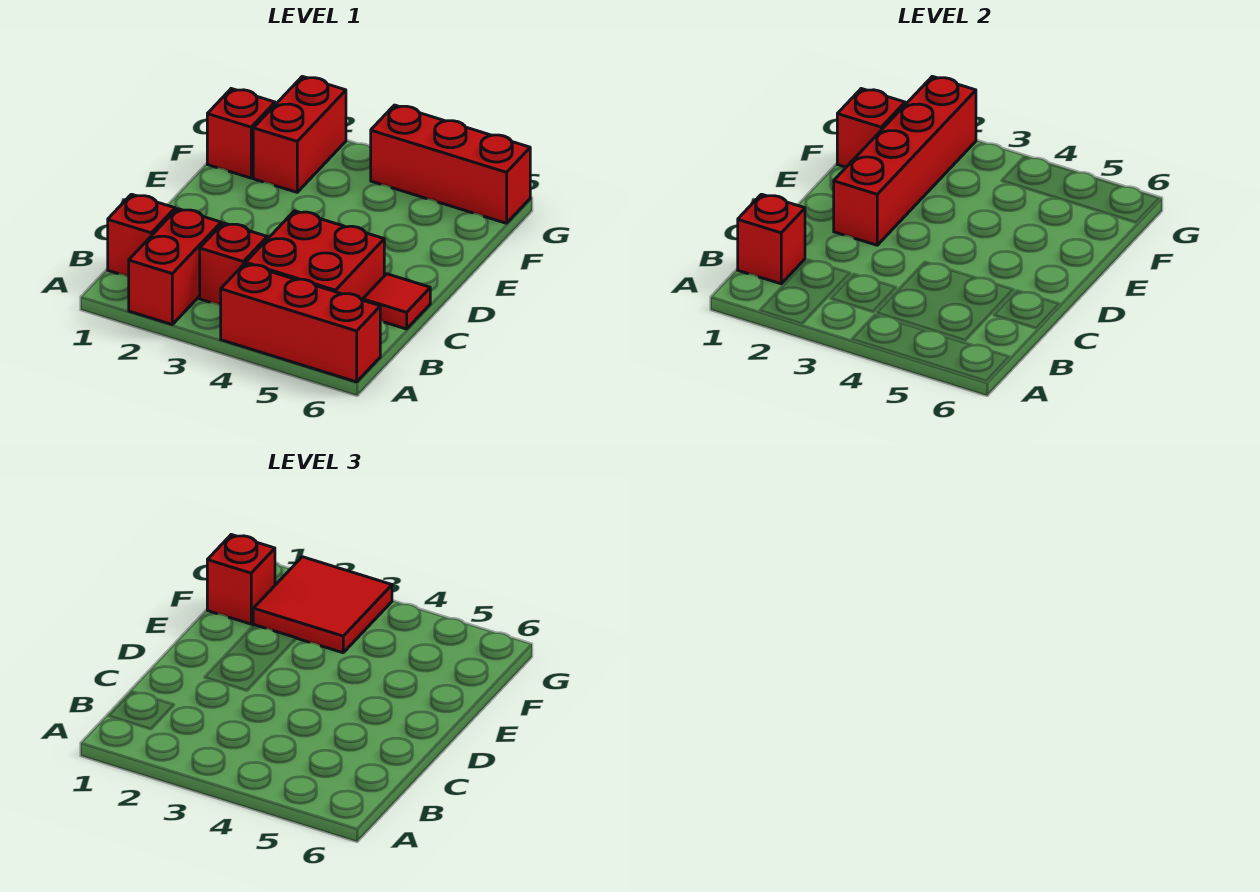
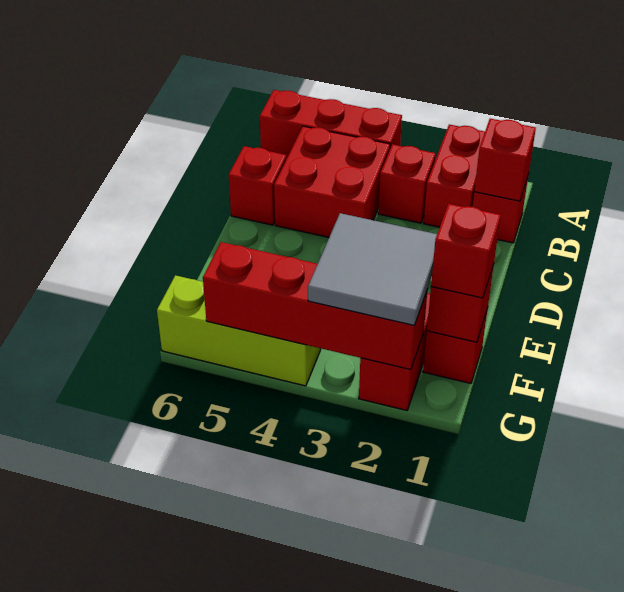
red tile C6 level 1 -> red brick C6 level 1
red brick D2:G2 level 2 -> red brick G2:G5 level 2
red tile F2:G3 level 3 -> grey tile F2:G3 level 3
red brick G4:G6 level 1 -> lime brick G4:G6 level 1

